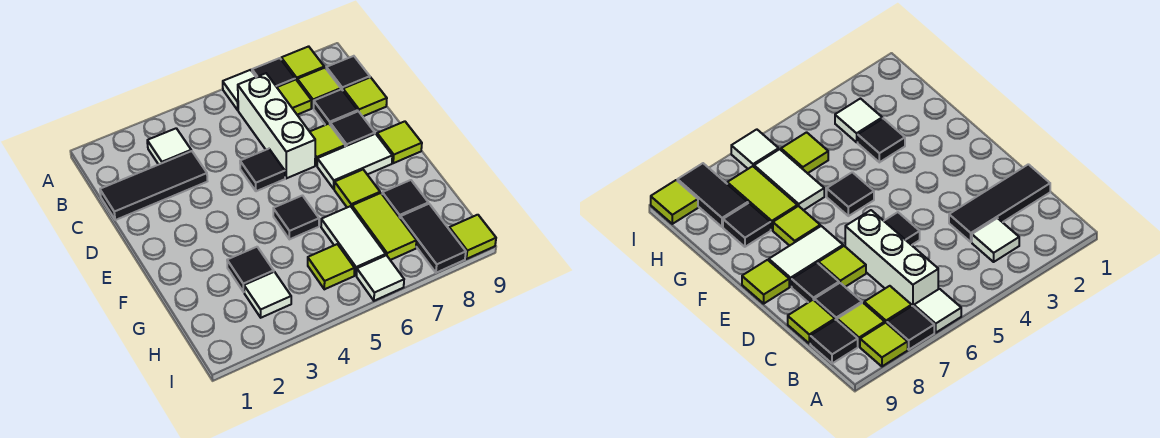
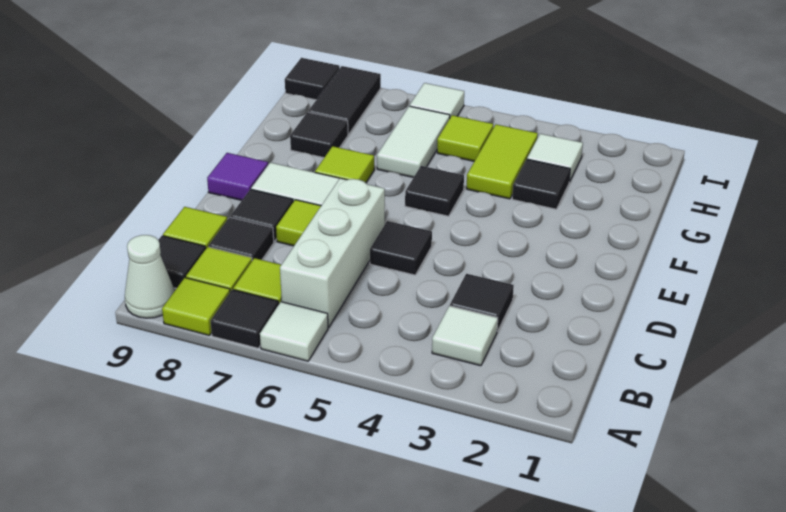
none -> white cone A9 level 1
black tile C1:C3 level 1 -> black tile C3 level 1
lime tile E9 level 1 -> purple tile E9 level 1
lime tile G7:H7 level 1 -> lime tile G4:H4 level 1
lime tile I9 level 1 -> black tile I9 level 1

